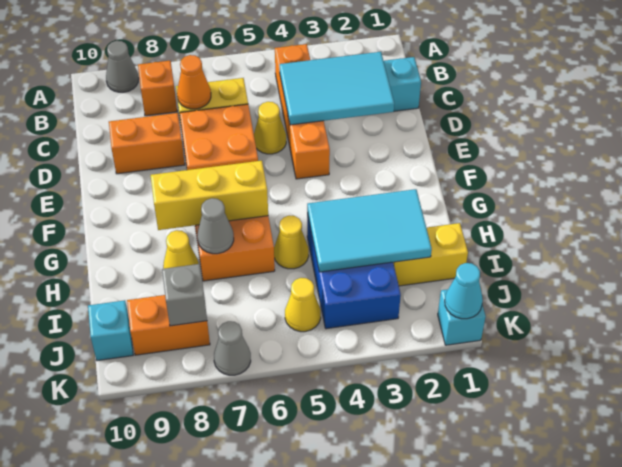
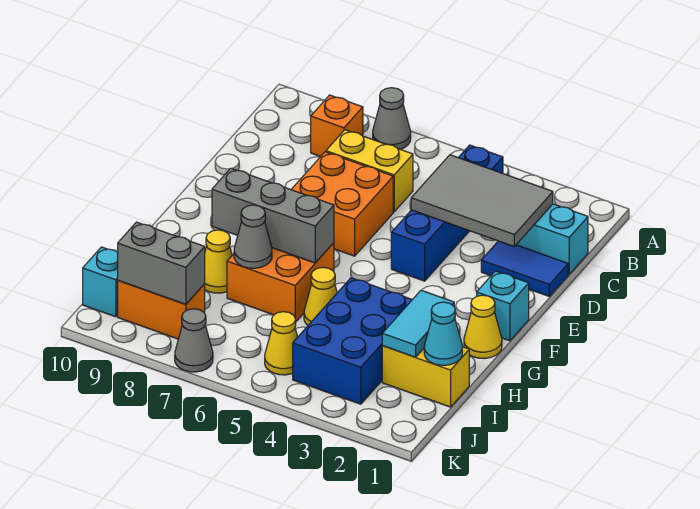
grey cone A9 level 1 -> grey cone A7 level 1
orange brick B4:E4 level 1 -> blue brick B4:E4 level 1
cyan tile C2:D4 level 2 -> grey tile C2:D4 level 2
orange cone C7 level 2 -> none
none -> blue tile D1:D2 level 1
yellow cone D5 level 1 -> yellow cone G1 level 1
orange brick D8:D9 level 1 -> none
yellow brick G6:G8 level 2 -> grey brick G6:G8 level 2
cyan tile H2:I4 level 2 -> cyan tile H2:I2 level 2
grey brick J8 level 2 -> grey brick J8:J9 level 2
cyan brick K1 level 1 -> cyan brick F1 level 1
cyan cone K1 level 2 -> cyan cone I1 level 2

